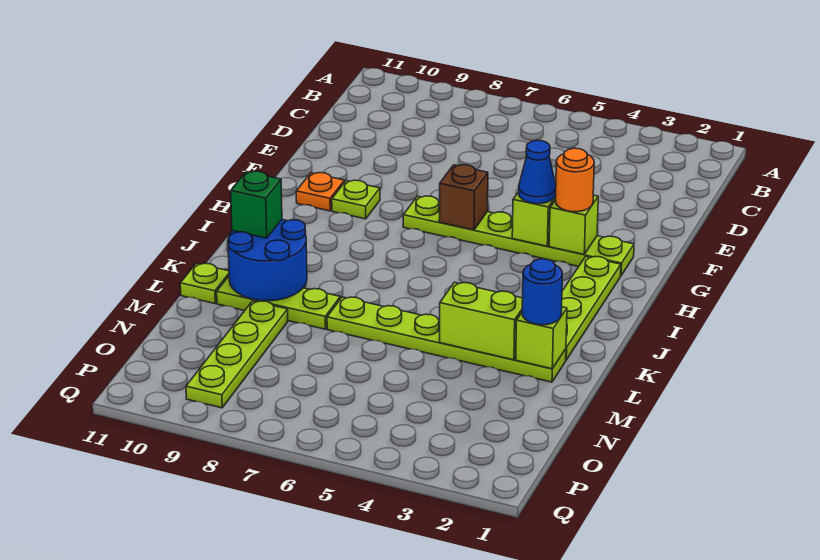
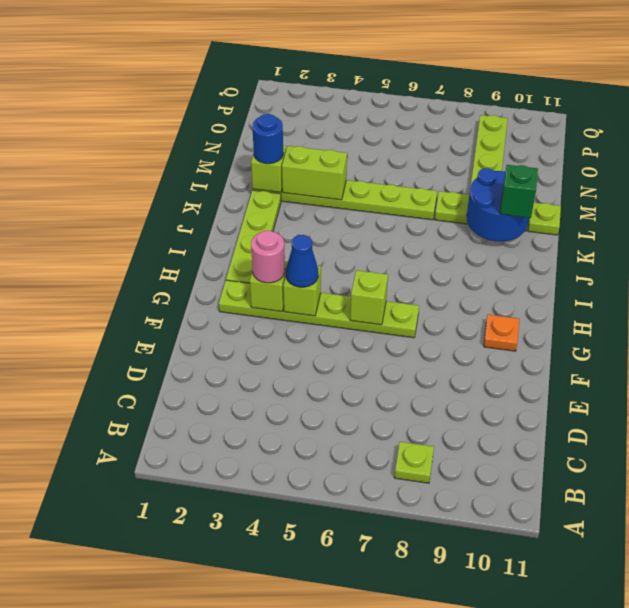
orange round brick G3 level 3 -> pink round brick G3 level 3
brown brick G6 level 2 -> lime brick G6 level 2
lime plate G9 level 1 -> lime plate B8 level 1

